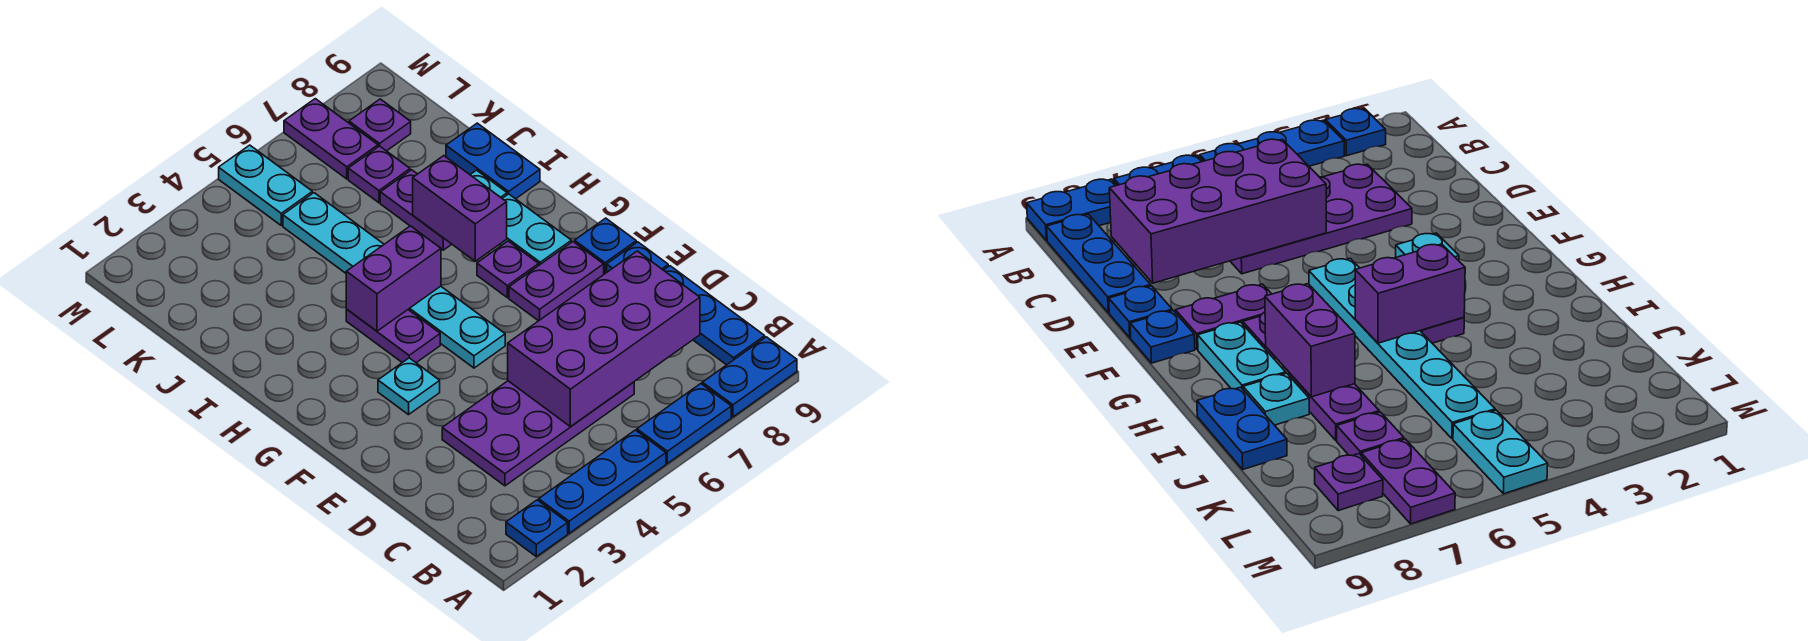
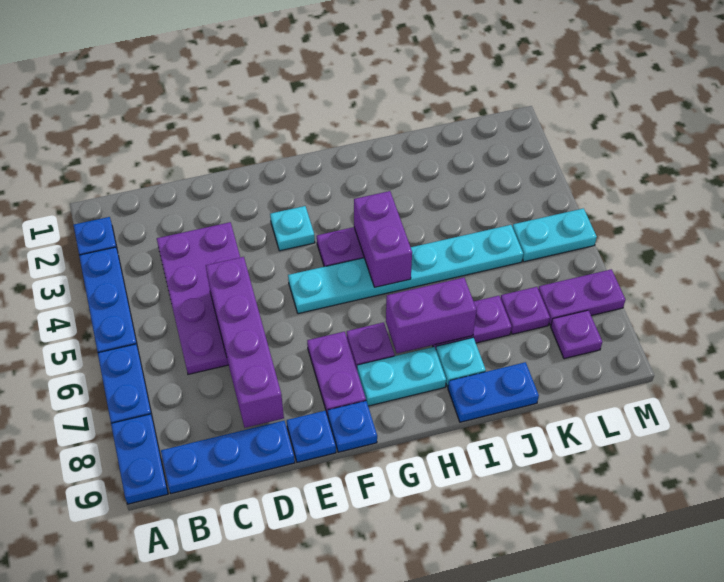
purple brick C5:D8 level 2 -> purple brick D5:D8 level 2

